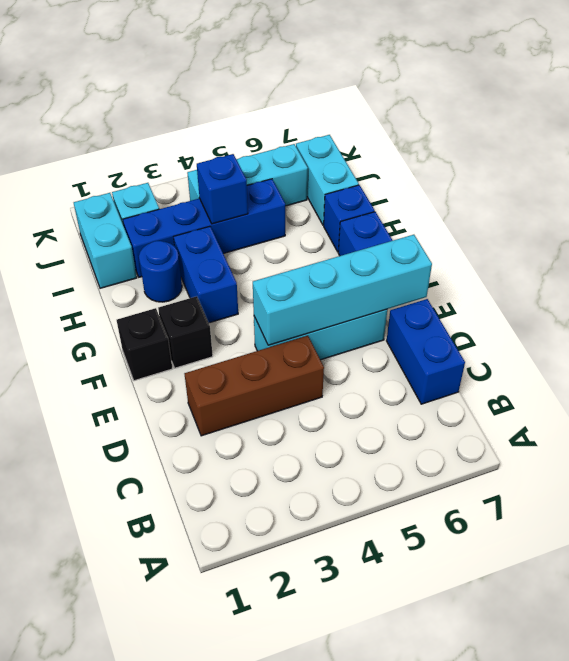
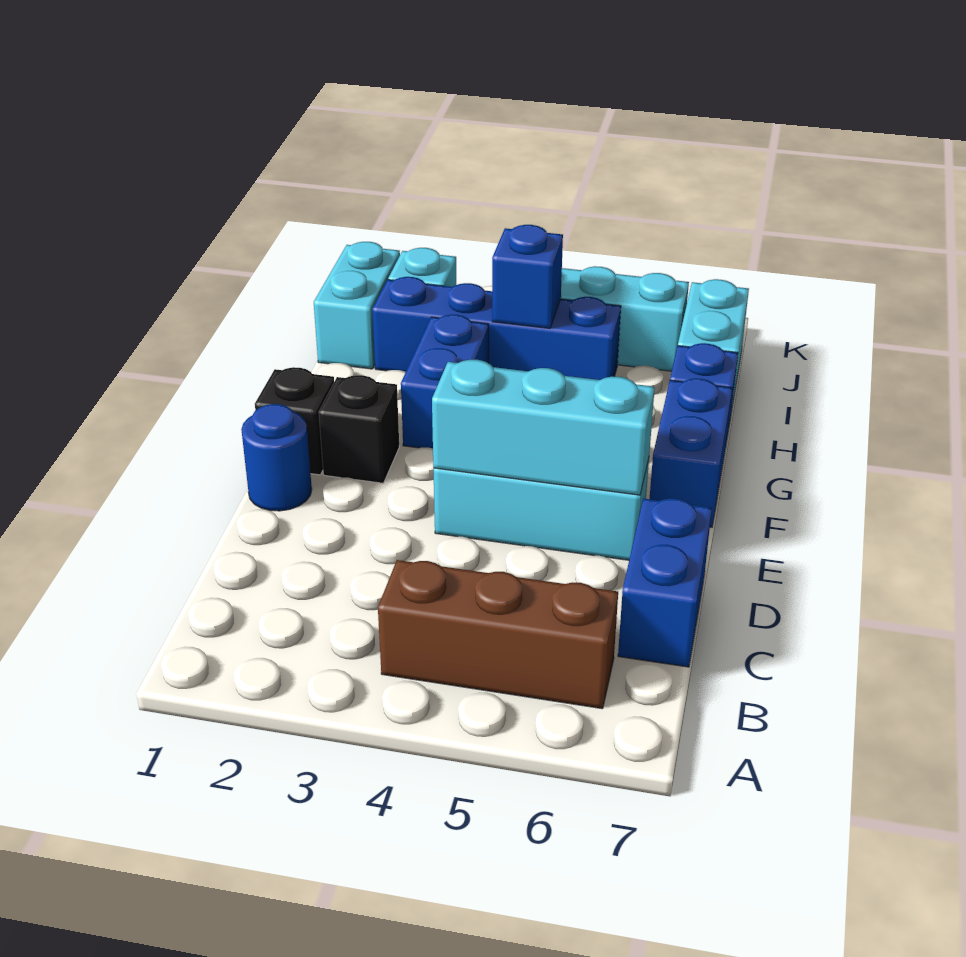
brown brick D2:D4 level 1 -> brown brick B4:B6 level 1
cyan brick E4:E7 level 2 -> cyan brick E4:E6 level 2
blue round brick H2 level 1 -> blue round brick E1 level 1

